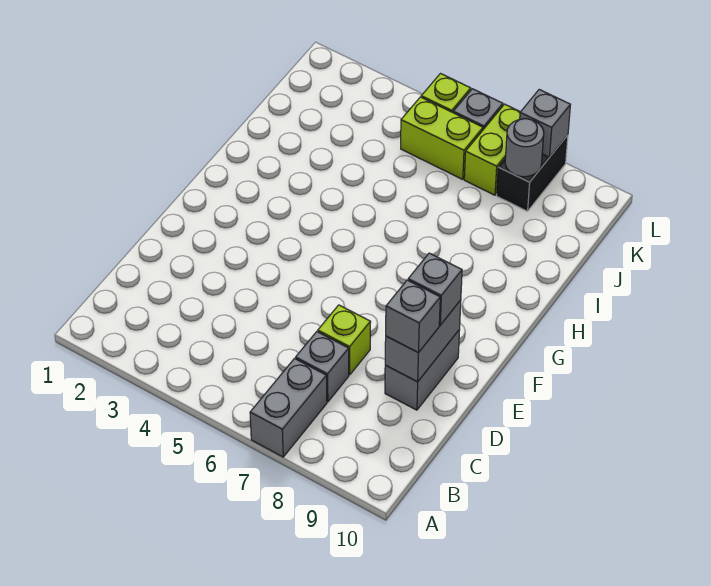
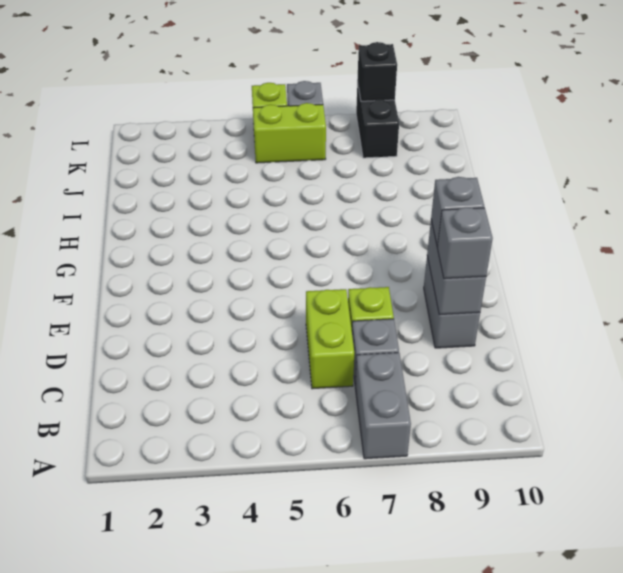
lime brick K7:L7 level 1 -> lime brick C6:D6 level 1
grey round brick K8 level 2 -> none
grey brick L8 level 2 -> black brick L8 level 2

